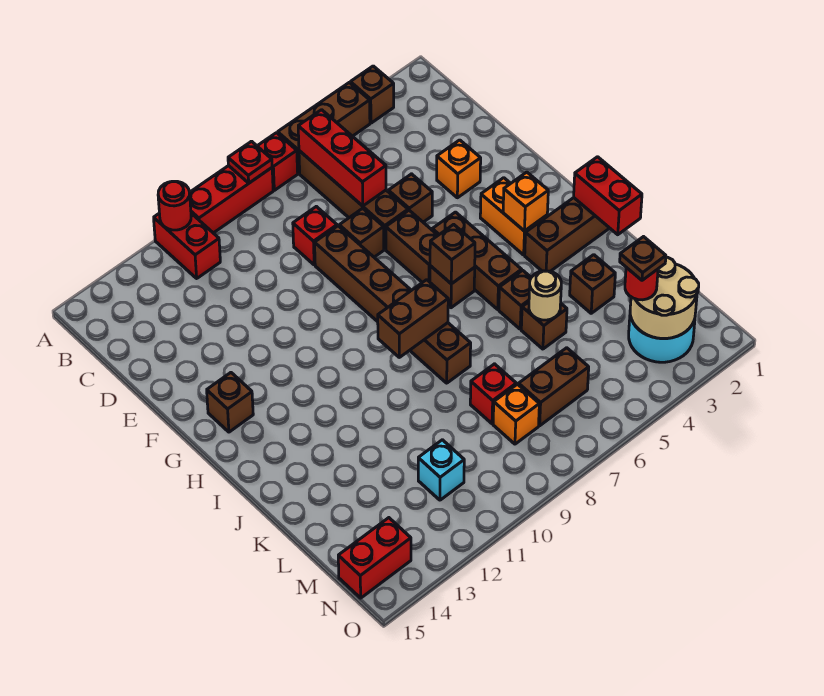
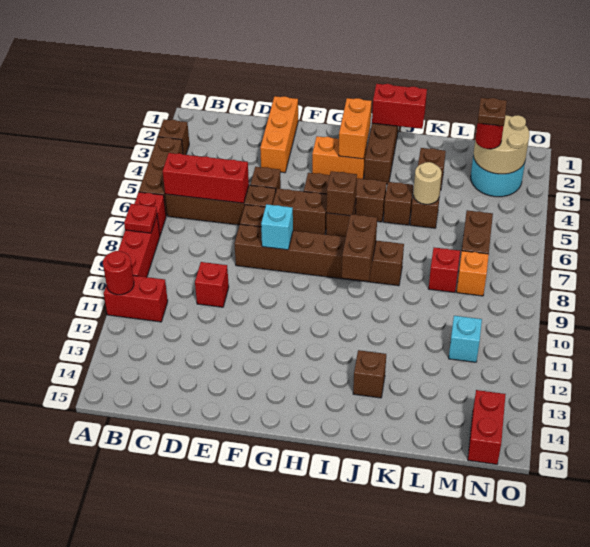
red brick D8 level 1 -> red brick D10 level 1
orange brick E3 level 1 -> orange brick E1:E3 level 1
none -> cyan brick F8 level 2
brown brick G14 level 1 -> brown brick J13 level 1
orange brick H3 level 2 -> orange brick H2:H3 level 2

